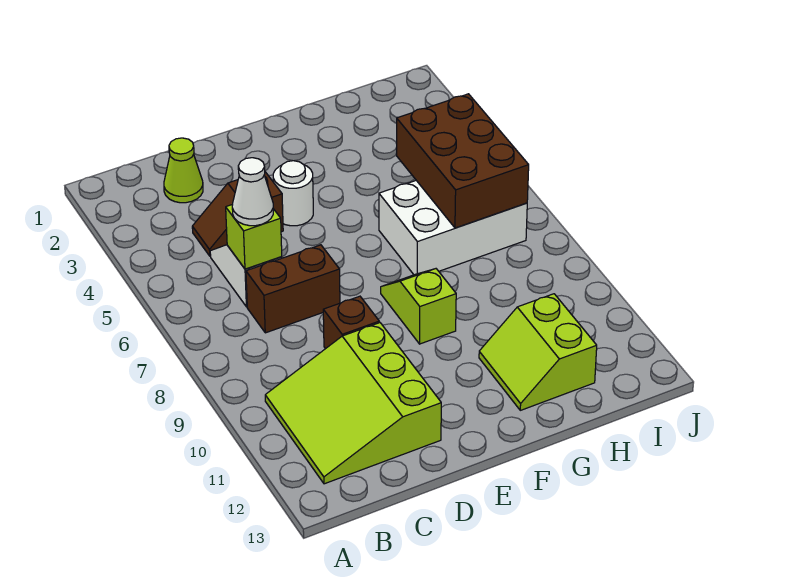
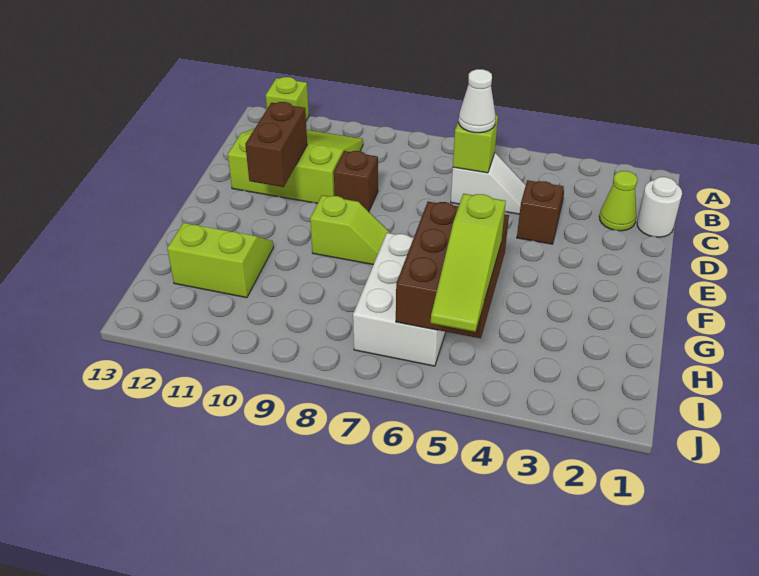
none -> lime brick A12 level 1
brown brick C7:D7 level 1 -> brown brick D11:E11 level 2
white round brick E4 level 1 -> white round brick C1 level 1
brown brick H5:I7 level 2 -> brown brick G5:I6 level 2
none -> lime slope H5:J5 level 3 top H

